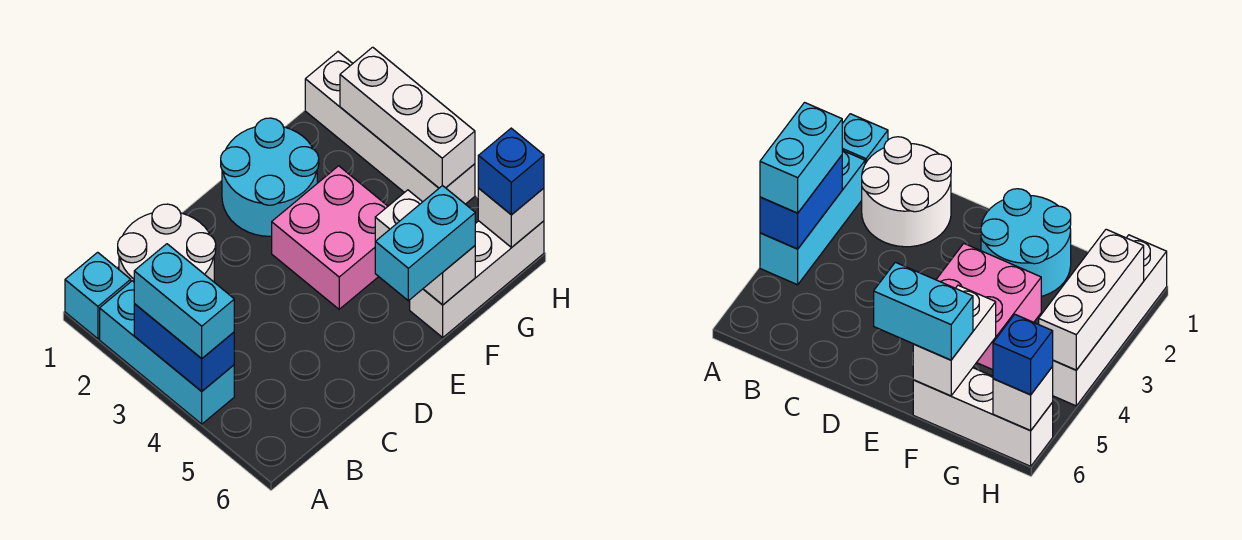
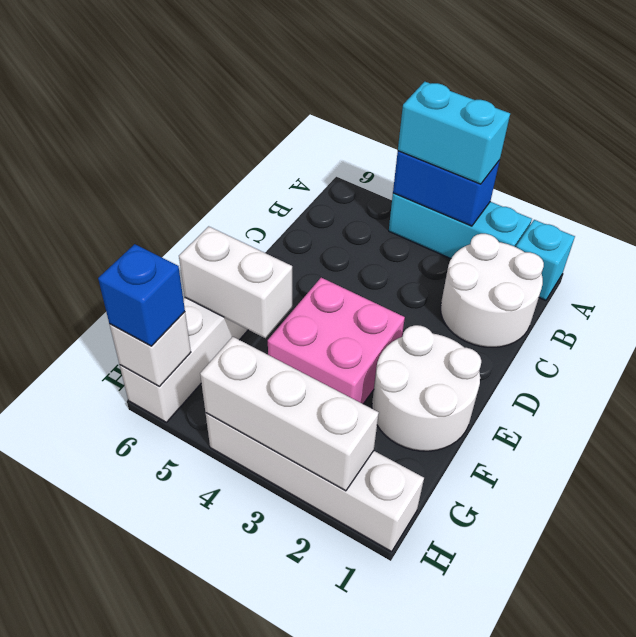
cyan round brick E1:F2 level 1 -> white round brick E1:F2 level 1
cyan brick E6:F6 level 3 -> none

